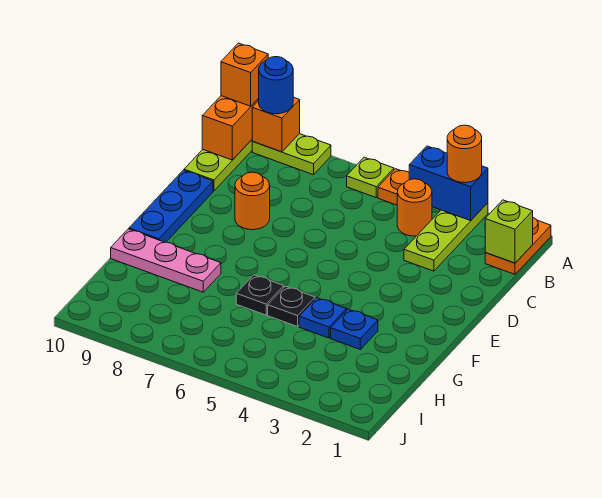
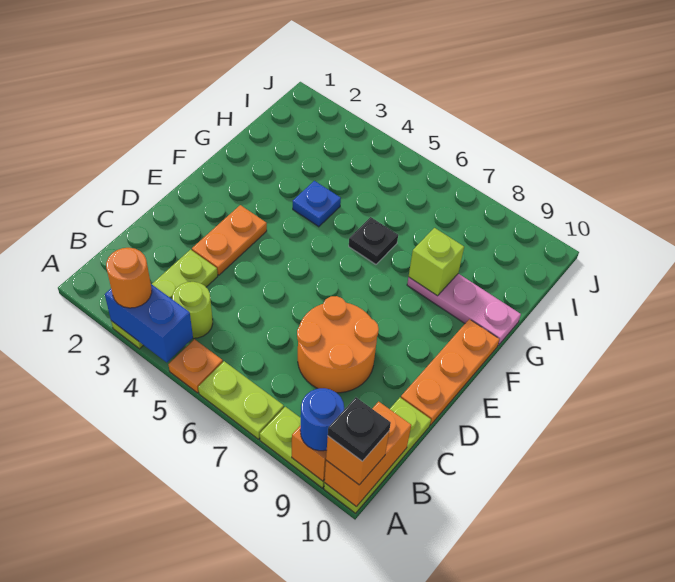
orange plate A1:B1 level 1 -> orange plate D3:E3 level 1
lime plate A6 level 1 -> lime plate A6:A7 level 1
lime brick B1 level 2 -> lime brick G8 level 2
orange round brick B4 level 1 -> lime round brick B4 level 1
orange round brick D8 level 1 -> orange round brick C7:D8 level 1
blue plate D10:F10 level 1 -> orange plate D10:F10 level 1
blue plate G3 level 1 -> none
black plate G5 level 1 -> black plate A10 level 4

